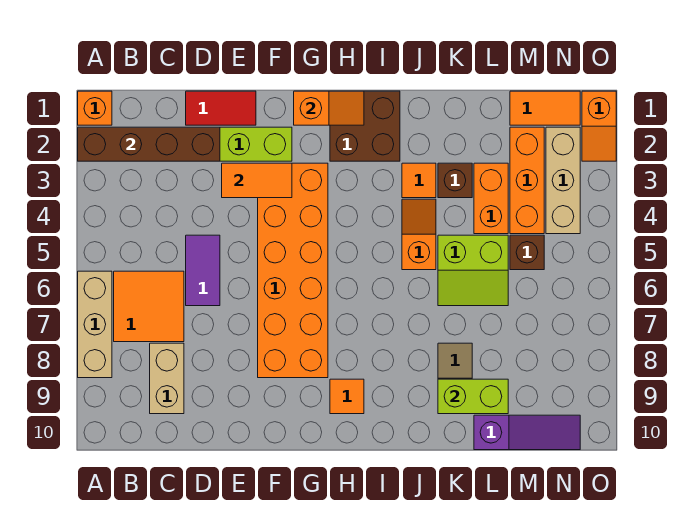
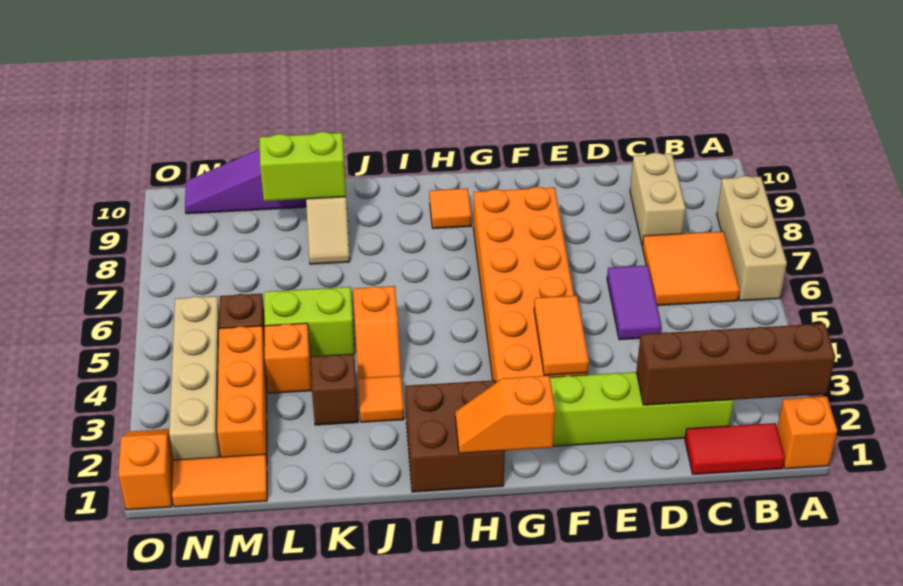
red tile D1:E1 level 1 -> red tile B1:C1 level 1
orange tile E3:F3 level 2 -> orange tile F3:F4 level 2
orange brick L3:L4 level 1 -> orange brick L4 level 1
tan brick N2:N4 level 1 -> tan brick N2:N5 level 1

